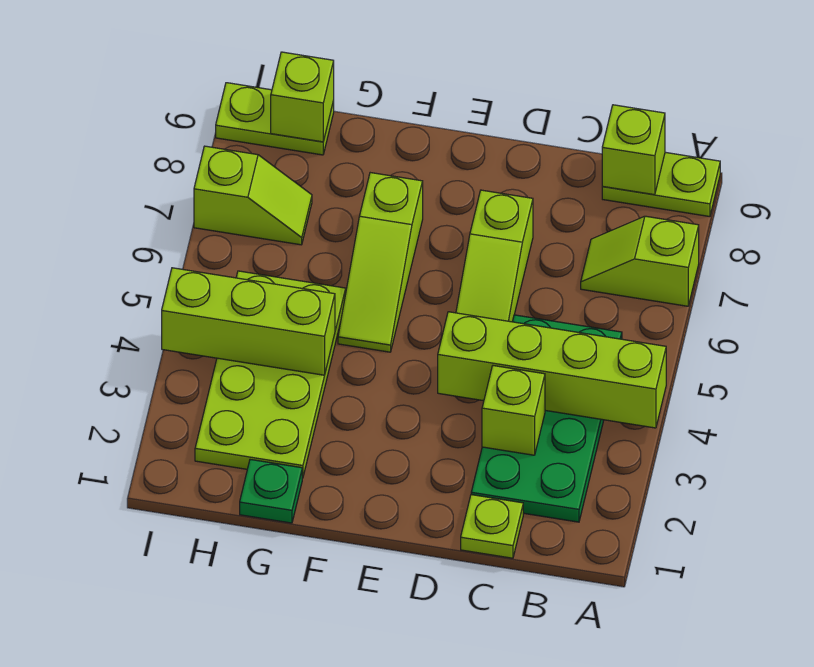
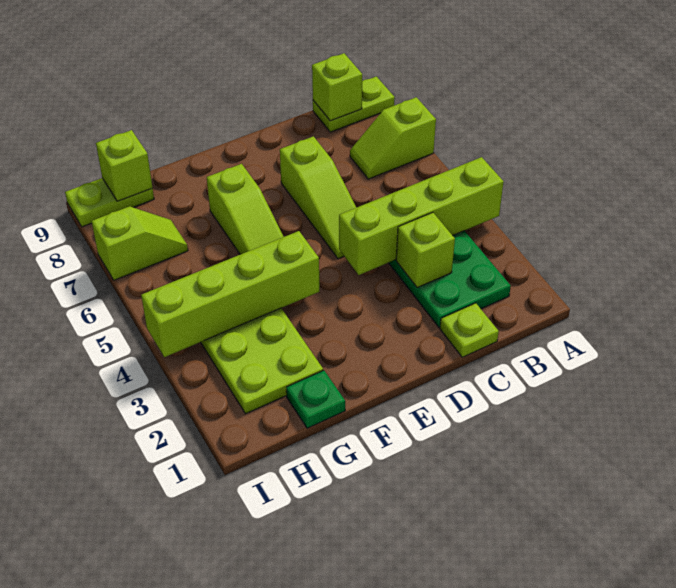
lime brick G4:I4 level 2 -> lime brick F4:I4 level 2

